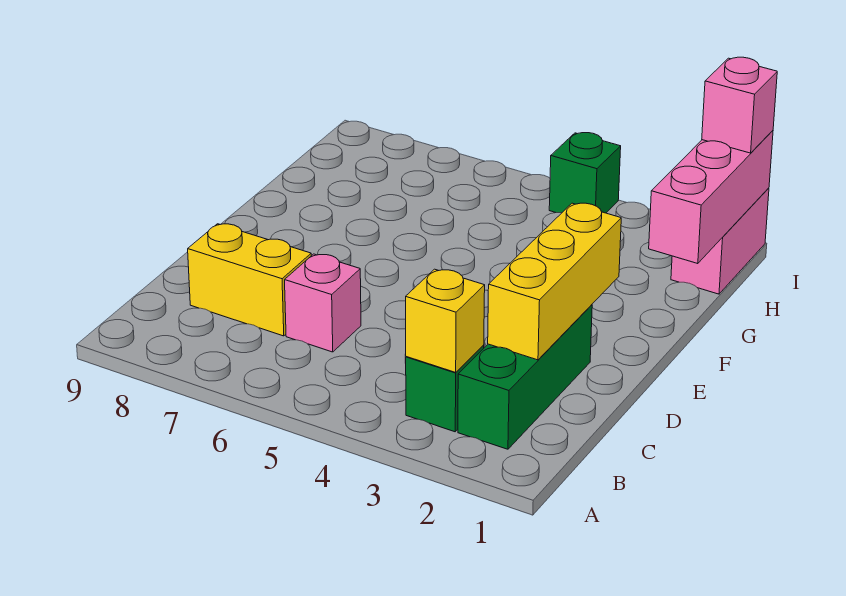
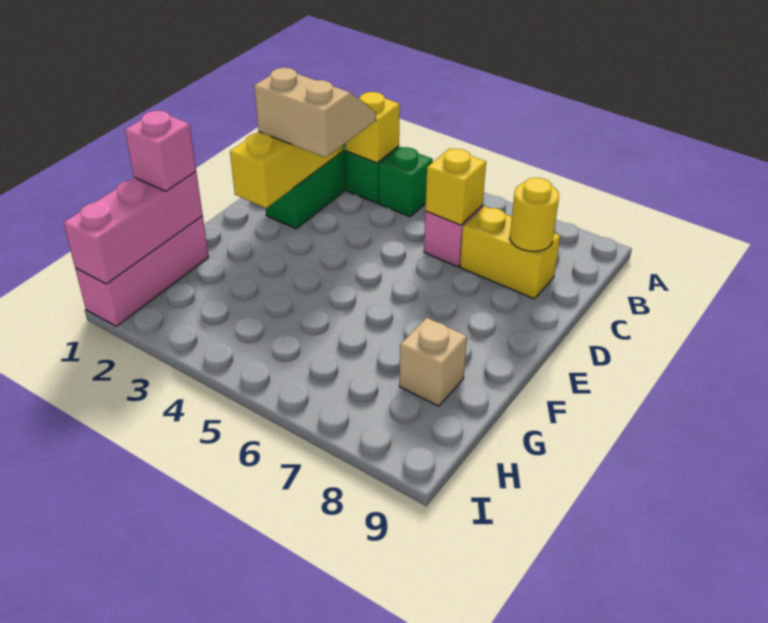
none -> tan slope C2:D3 level 3 top D
none -> yellow brick C6 level 2
none -> yellow round brick C8 level 2
none -> tan brick G8 level 1
pink brick H1:I1 level 1 -> pink brick G1:I1 level 1
pink brick I1 level 3 -> pink brick G1 level 3
green brick I4 level 1 -> green brick B4 level 1

